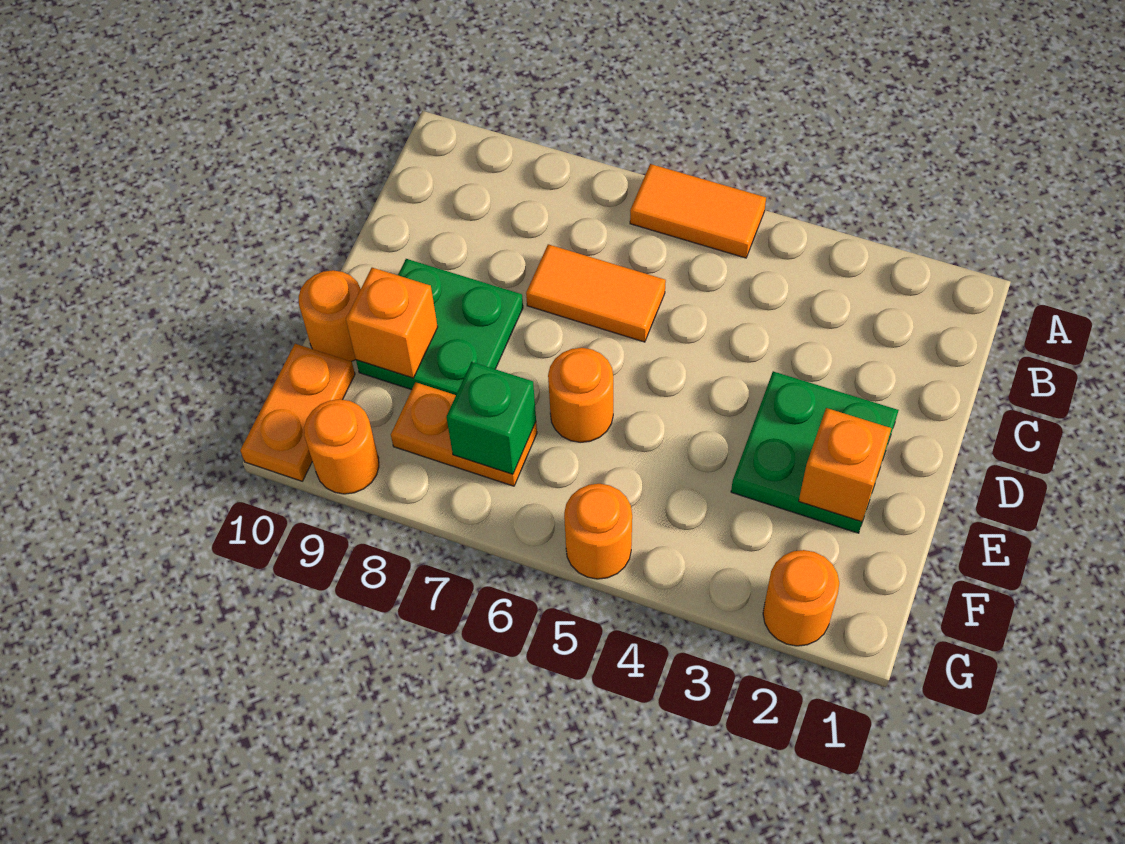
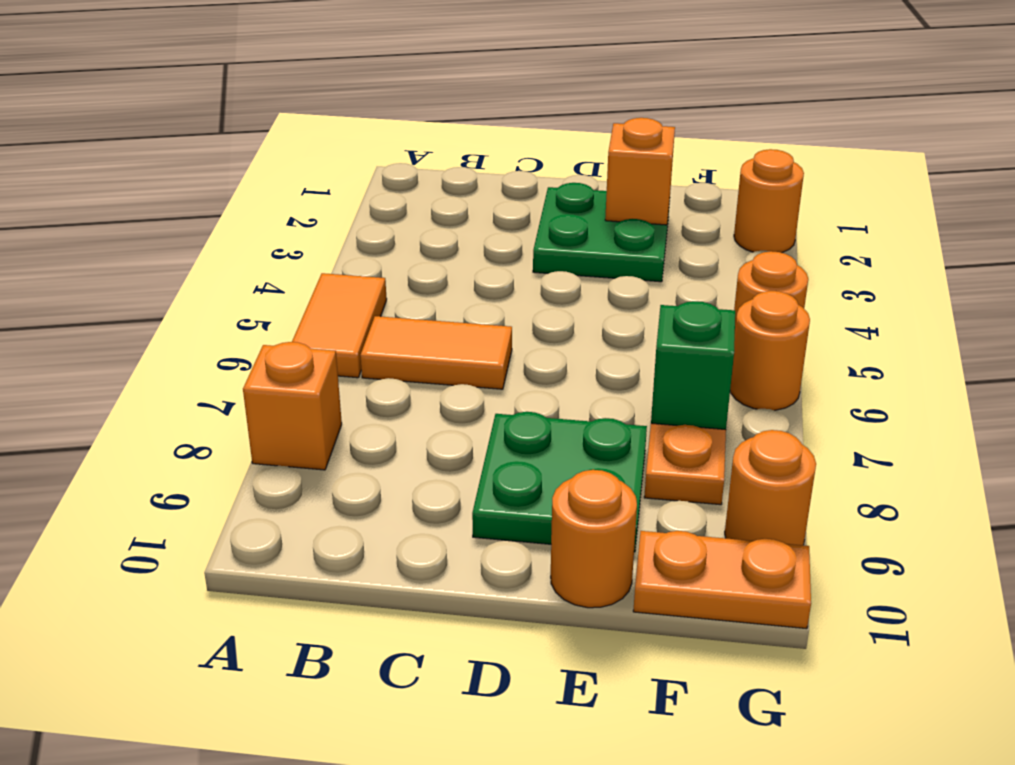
orange tile C6:C7 level 1 -> orange tile B6:C6 level 1
orange round brick E6 level 1 -> orange round brick G6 level 1
orange brick E9 level 2 -> orange brick A8 level 1

